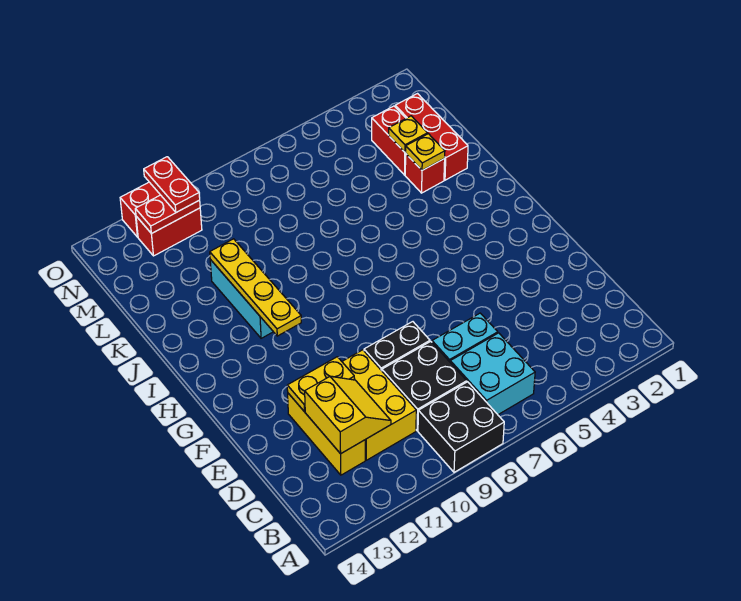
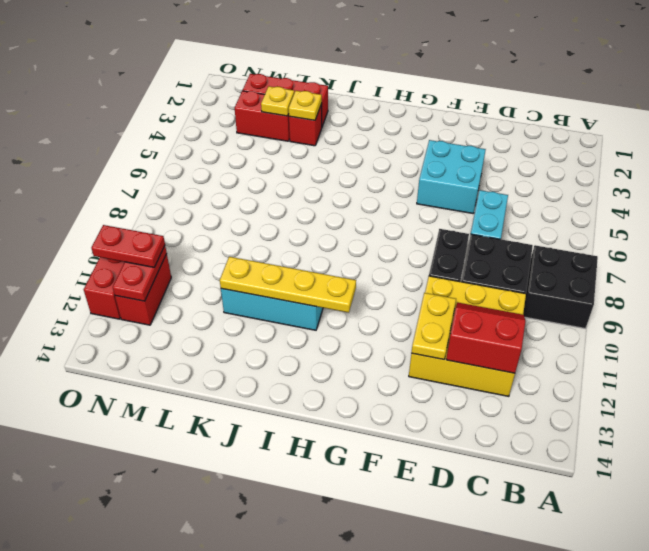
cyan brick B6:C7 level 1 -> cyan brick E4:F5 level 1
yellow slope C11:D12 level 2 top 12 -> red slope C11:D12 level 2 top 12

